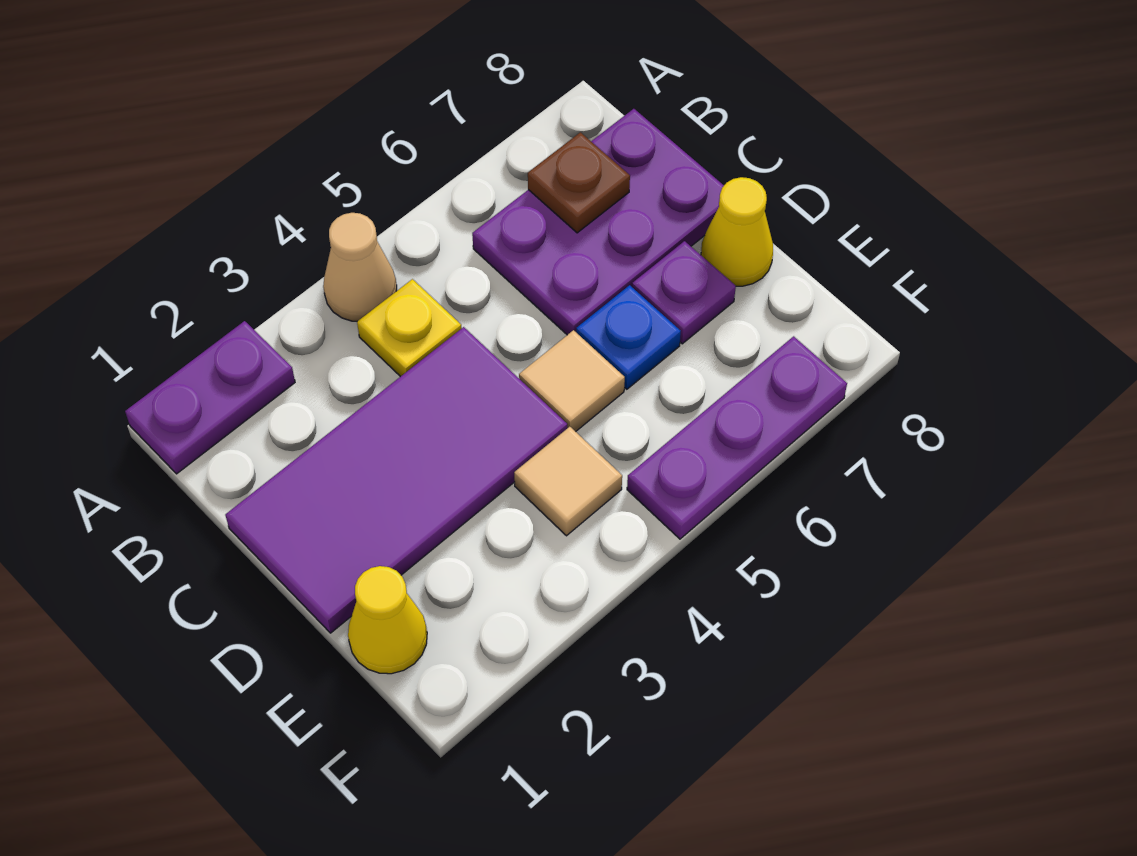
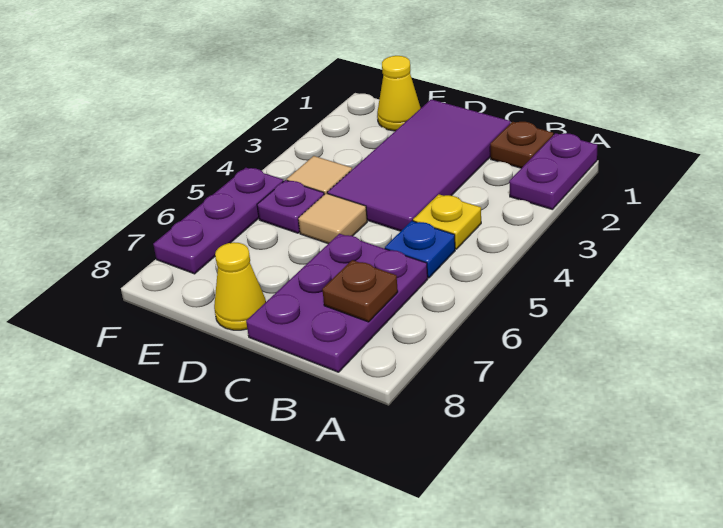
tan cone A4 level 1 -> none
none -> brown plate B1 level 1
blue plate D6 level 1 -> blue plate B5 level 1
purple plate D7 level 1 -> purple plate E5 level 1

